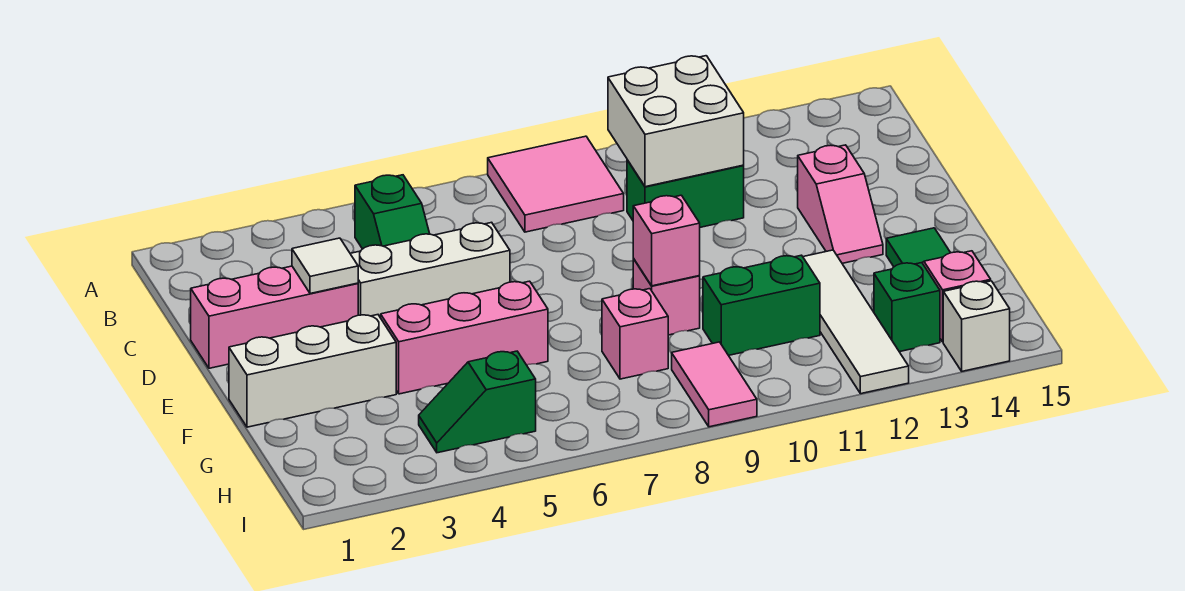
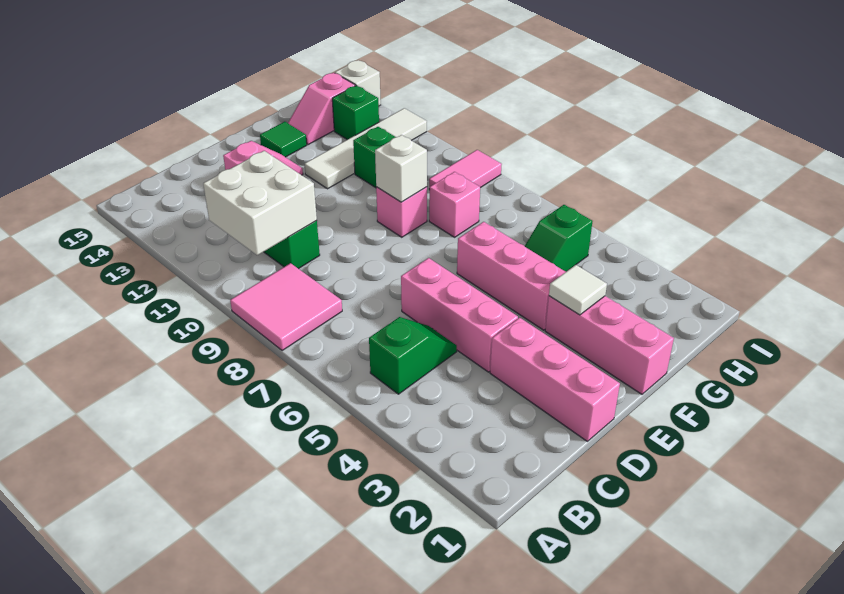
white tile D3 level 2 -> white tile F3 level 2
white brick D4:D6 level 1 -> pink brick D4:D6 level 1
white brick F1:F3 level 1 -> pink brick F1:F3 level 1
pink brick F9 level 2 -> white brick F9 level 2
green slope H4:H5 level 1 top 5 -> green slope G5:H5 level 1 top H

